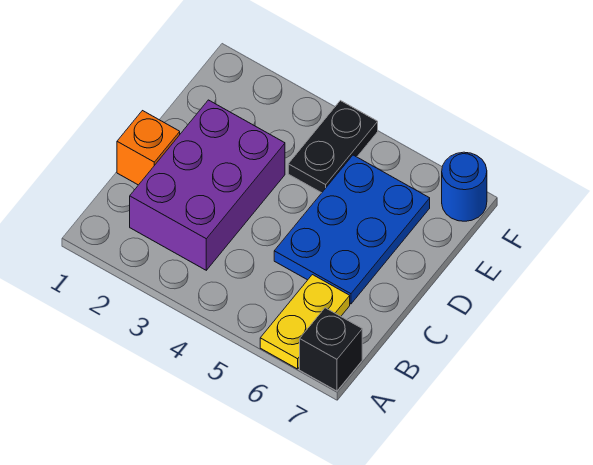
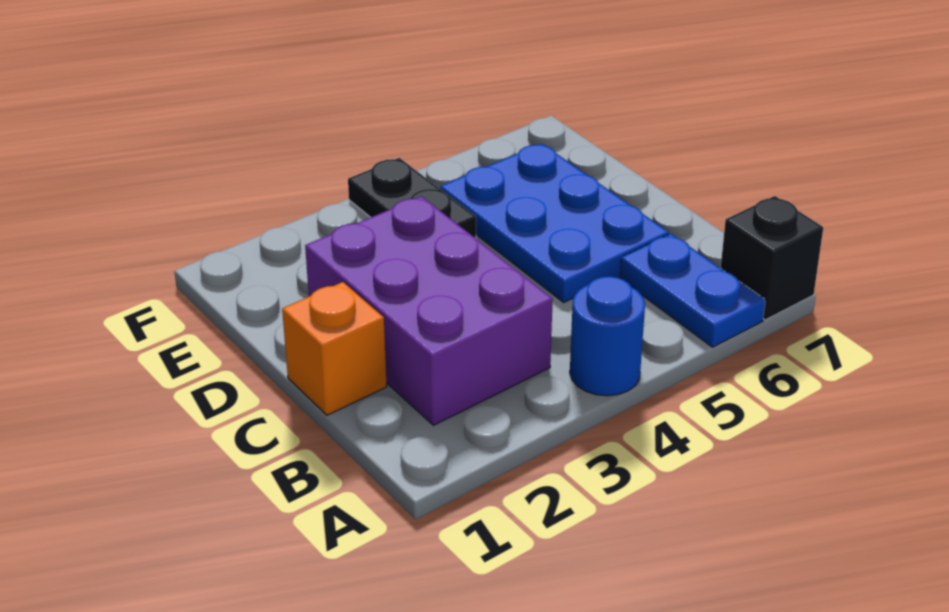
yellow plate A6:B6 level 1 -> blue plate A6:B6 level 1
blue round brick F7 level 1 -> blue round brick A4 level 1

